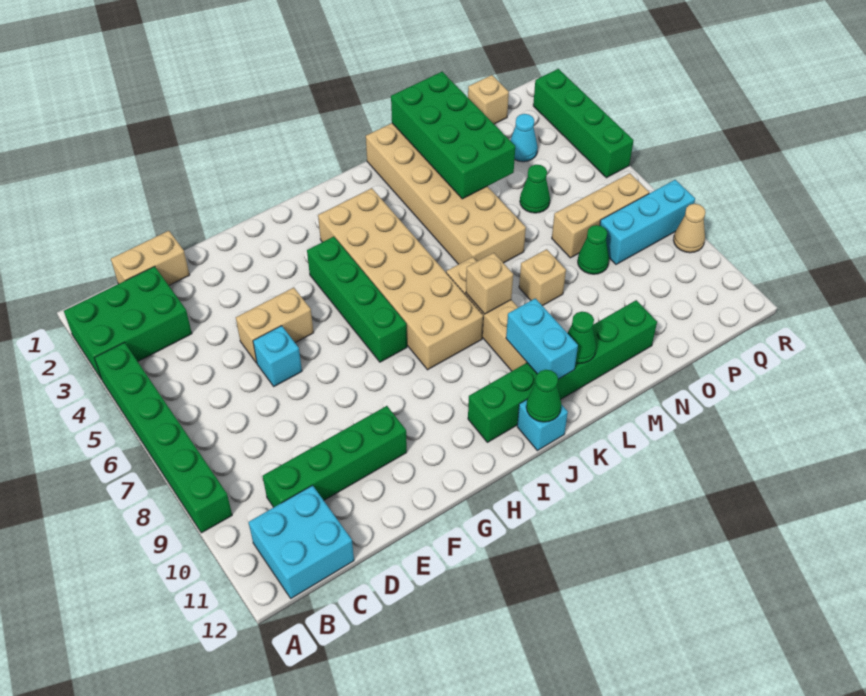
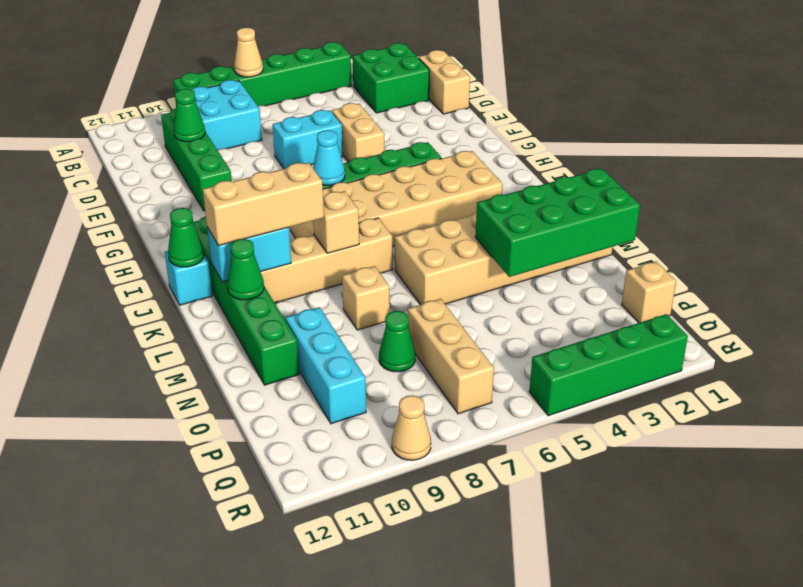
green brick A2:C3 level 1 -> green brick B2:C3 level 1
none -> tan cone A7 level 2
cyan brick B11:C12 level 1 -> cyan brick B8:C9 level 1
cyan brick E6 level 1 -> cyan brick E6:E7 level 1
none -> tan brick K9:K11 level 3
green cone O5 level 1 -> green cone D10 level 2
cyan cone P3 level 1 -> cyan cone H7 level 2
cyan brick P8:R8 level 1 -> cyan brick N10:P10 level 1

